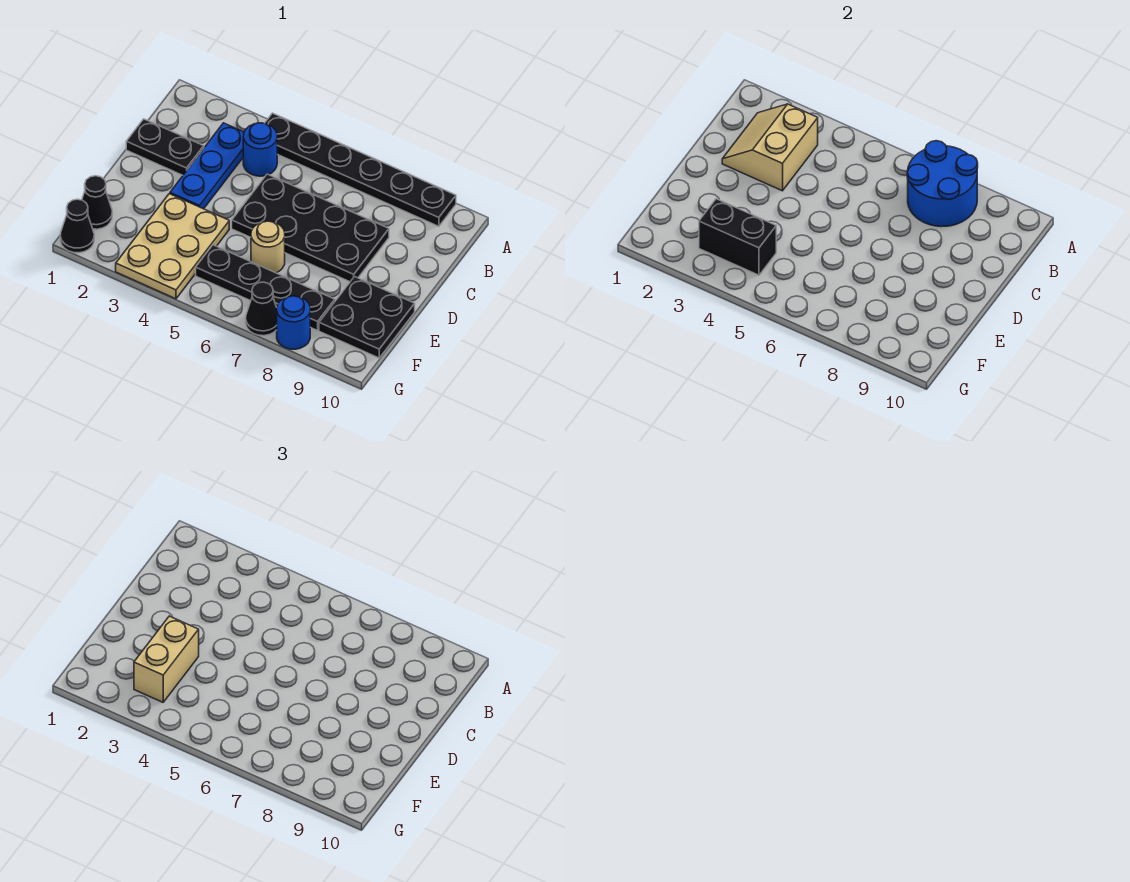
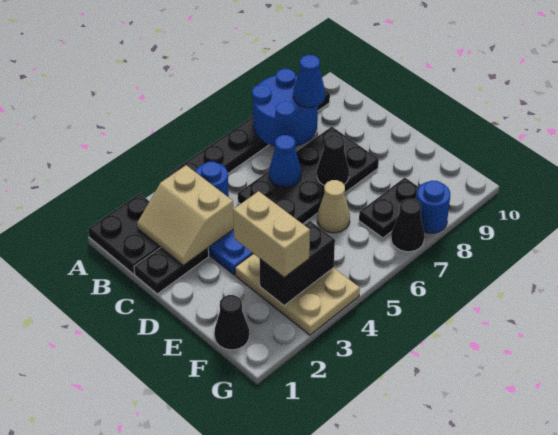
none -> blue cone B8 level 3
none -> blue cone C6 level 2
tan round brick E6 level 1 -> tan cone E6 level 1
black plate E9:F10 level 1 -> black plate A1:B2 level 1
black plate F5:F8 level 1 -> black plate F7:F8 level 1
black cone G1 level 1 -> black cone D7 level 2

